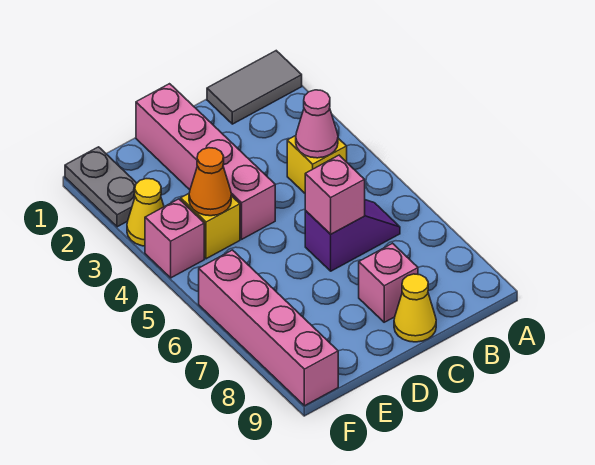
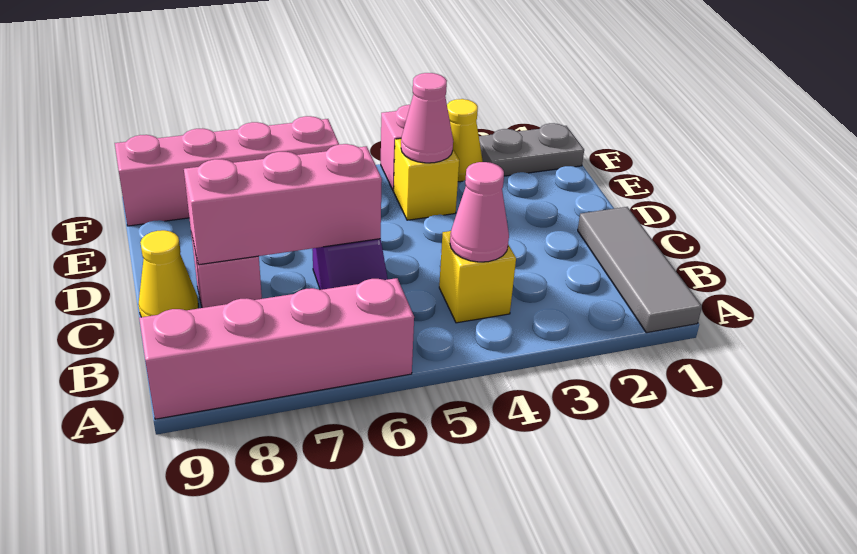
grey tile A1:B1 level 1 -> grey tile A1:C1 level 1
pink brick C6 level 2 -> pink brick C6:C8 level 2
pink brick D1:D4 level 1 -> pink brick A6:A9 level 1
orange cone E4 level 2 -> pink cone E4 level 2

